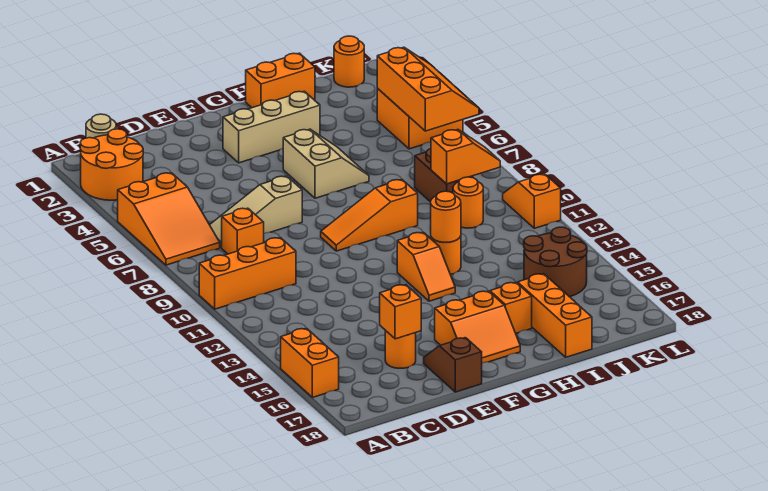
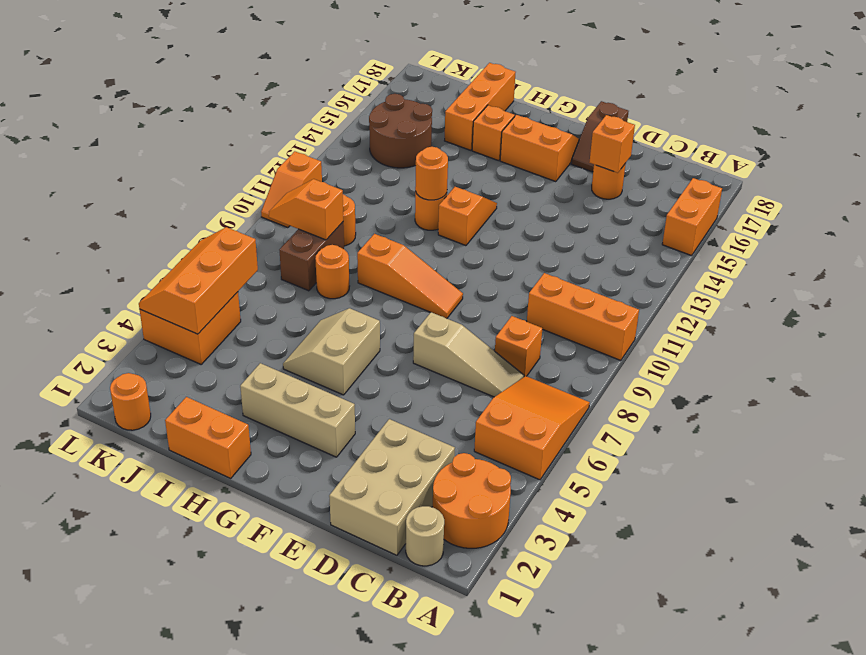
none -> tan brick C1:D3 level 1
none -> orange round brick I8 level 1

